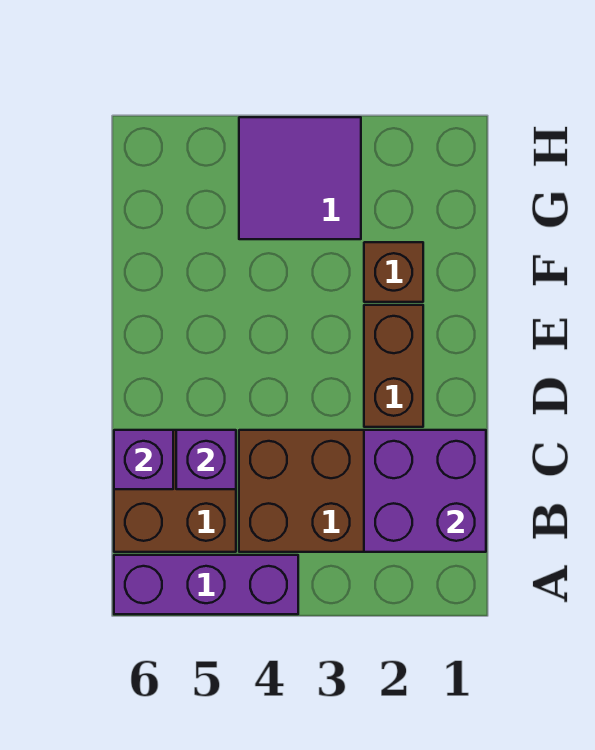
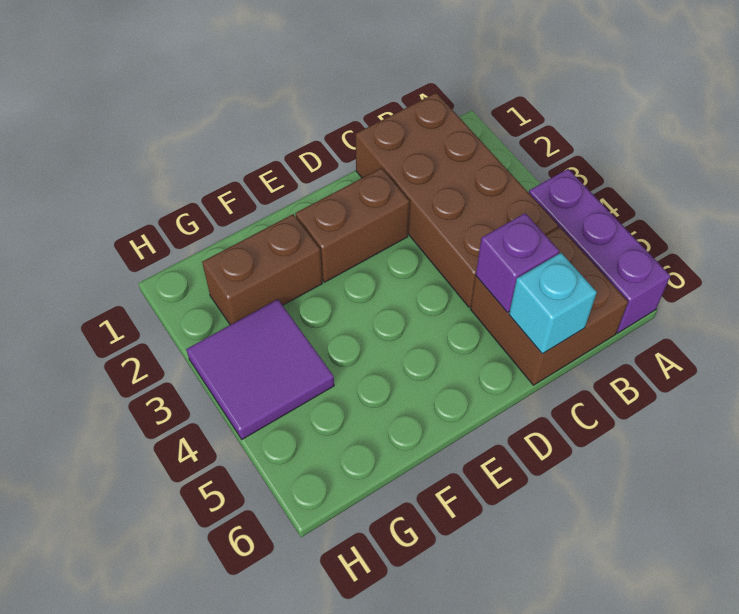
purple brick B1:C2 level 2 -> none
purple brick C6 level 2 -> cyan brick C6 level 2
brown brick F2 level 1 -> brown brick F2:G2 level 1

